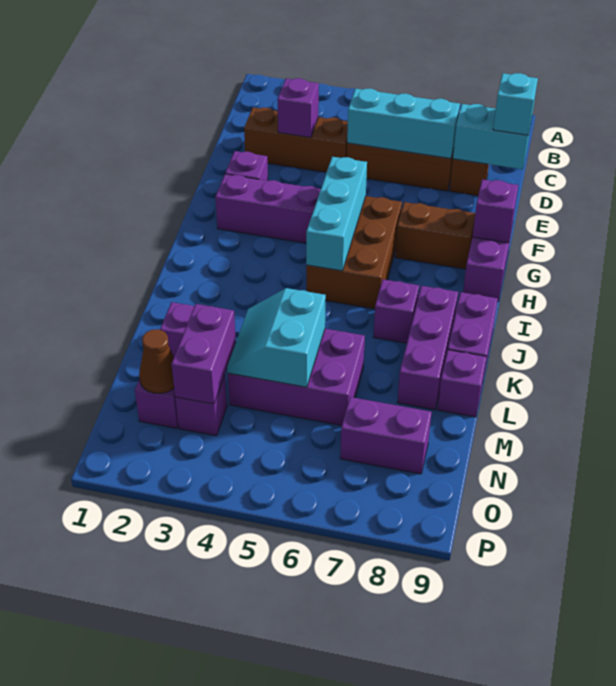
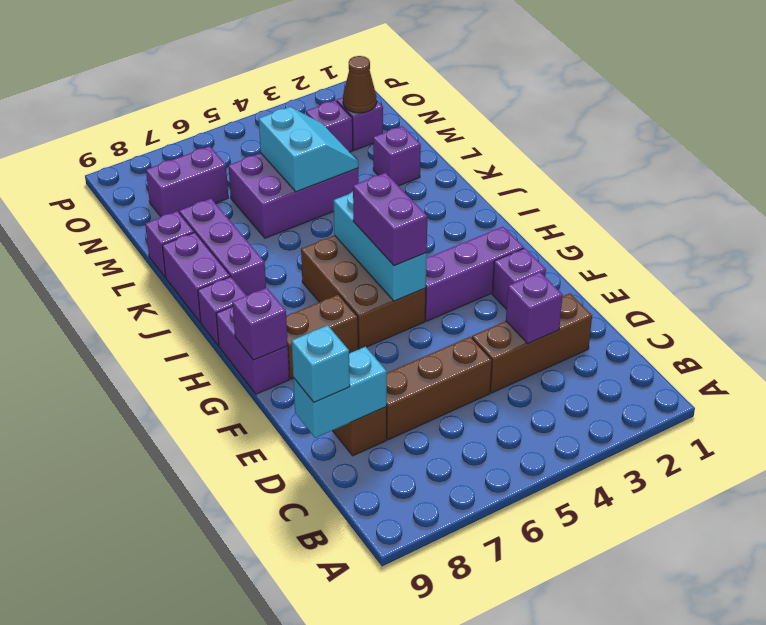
cyan brick D5:D7 level 2 -> none
purple brick J7 level 1 -> purple brick I9 level 1
purple brick M3:N3 level 2 -> purple brick G5:H5 level 3

